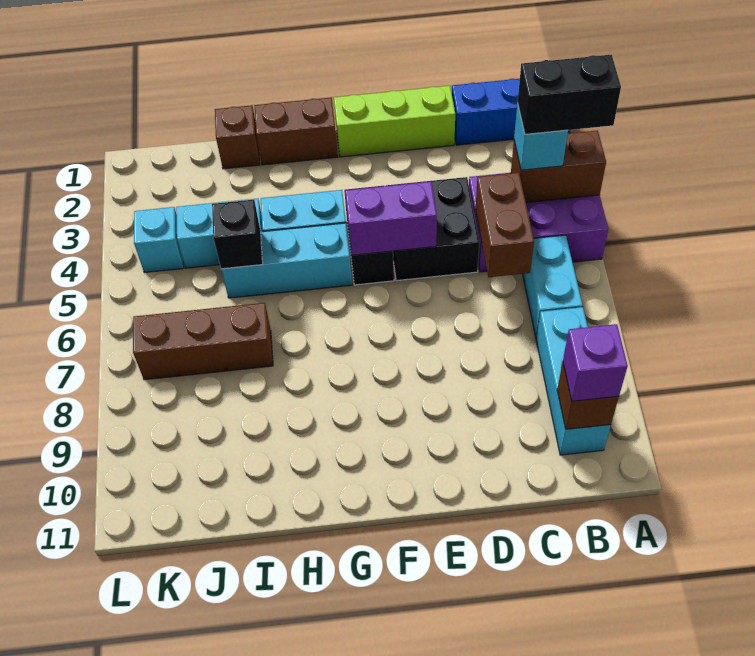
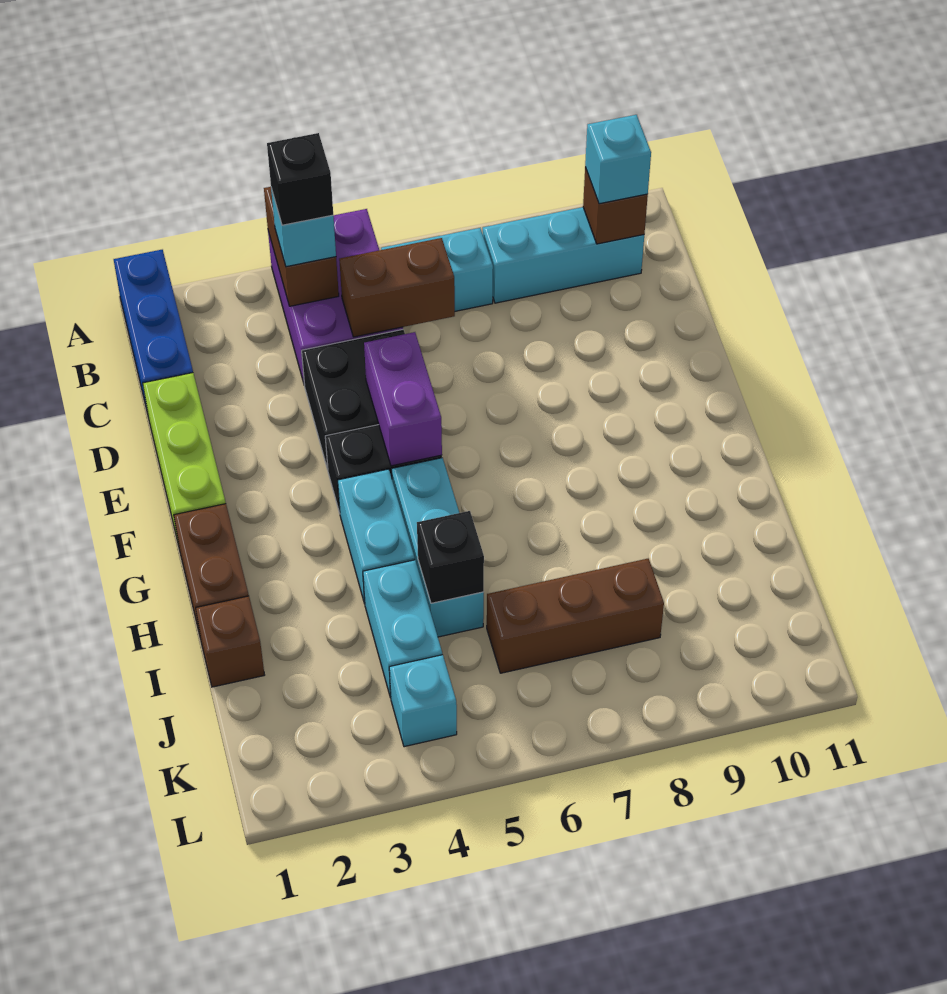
black brick A4:B4 level 4 -> black brick B4 level 4
purple brick B10 level 3 -> cyan brick B10 level 3
brown brick I7:K7 level 1 -> brown brick J6:J8 level 1

